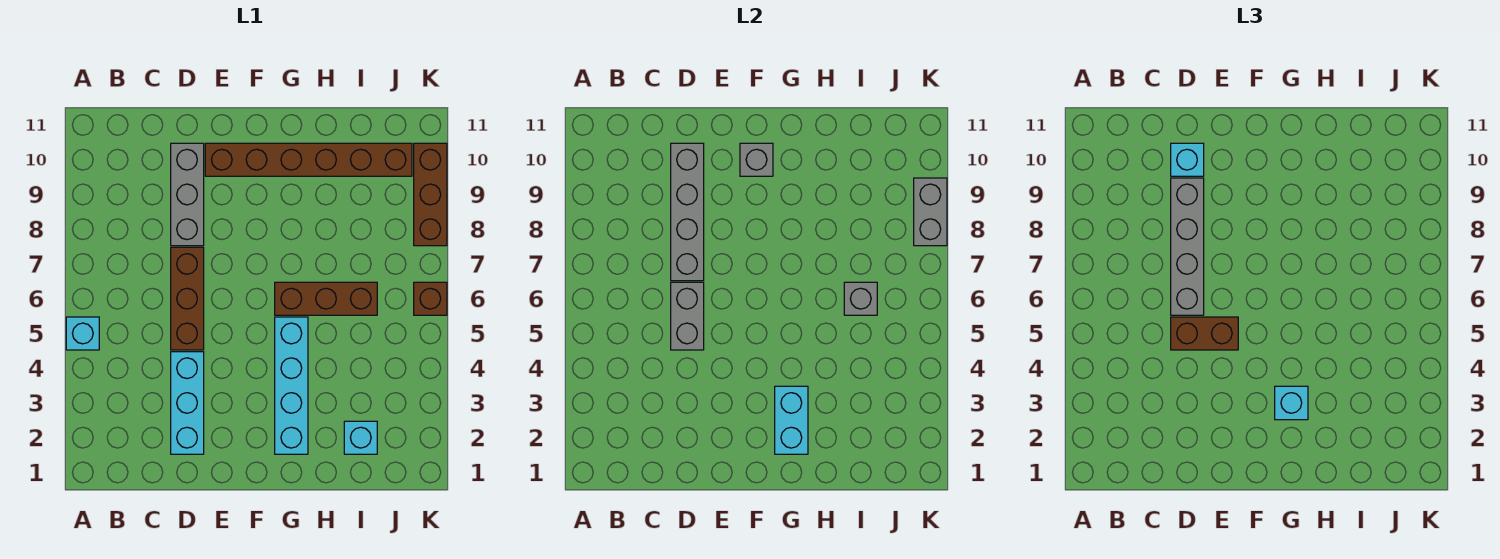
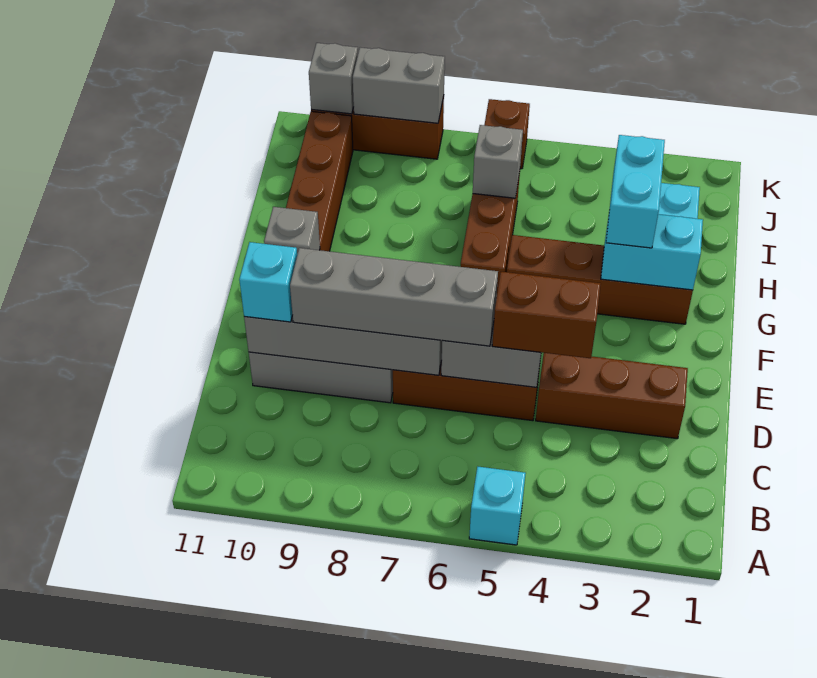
cyan brick D2:D4 level 1 -> brown brick D2:D4 level 1
brown brick D5:E5 level 3 -> brown brick D4:D5 level 3
cyan brick G2:G5 level 1 -> brown brick G2:G5 level 1
cyan brick G3 level 3 -> cyan brick G3:H3 level 3
none -> grey brick K10 level 2

